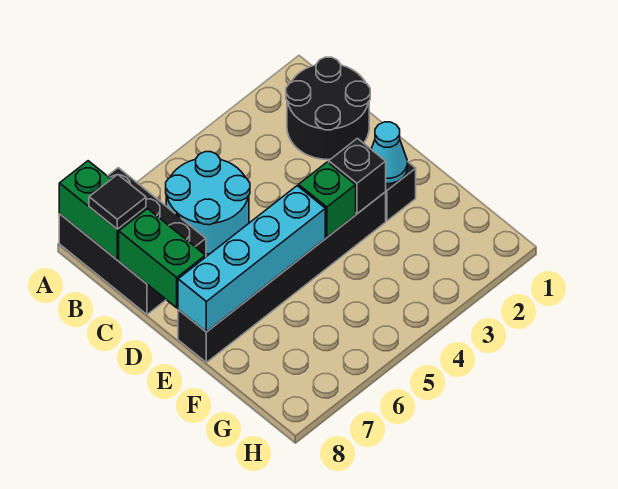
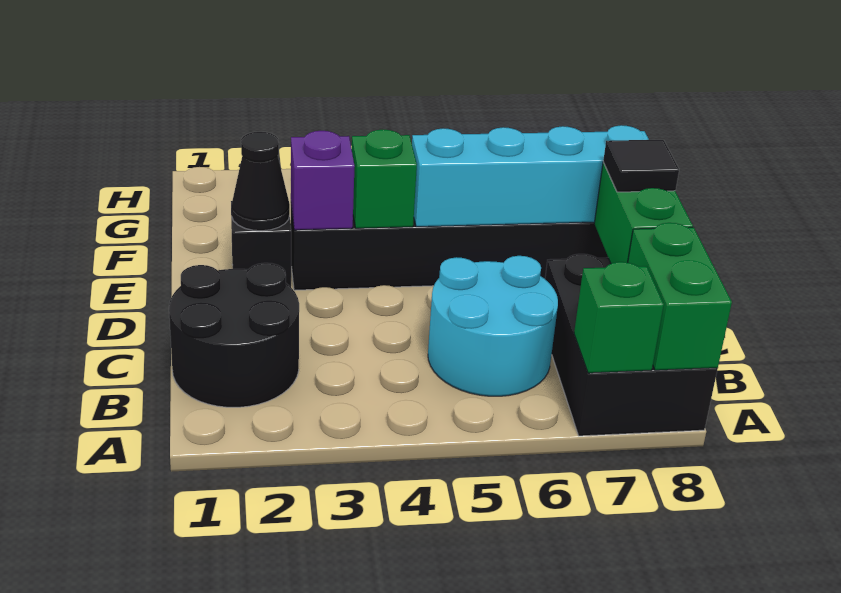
none -> green brick A7 level 2
black tile B8 level 3 -> black tile D8 level 3
cyan cone E2 level 2 -> black cone E2 level 2
black brick E3 level 2 -> purple brick E3 level 2

